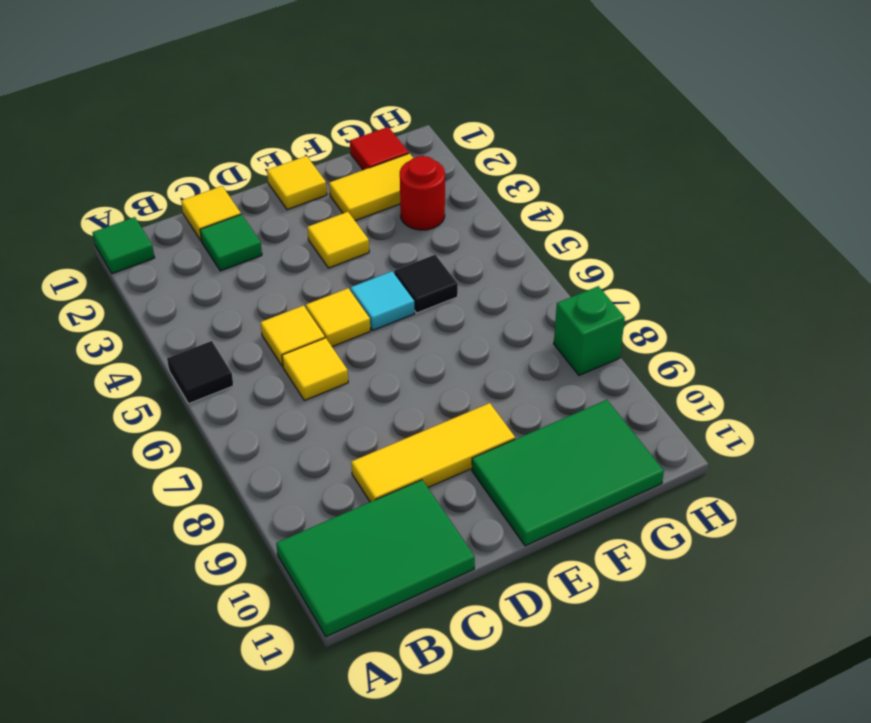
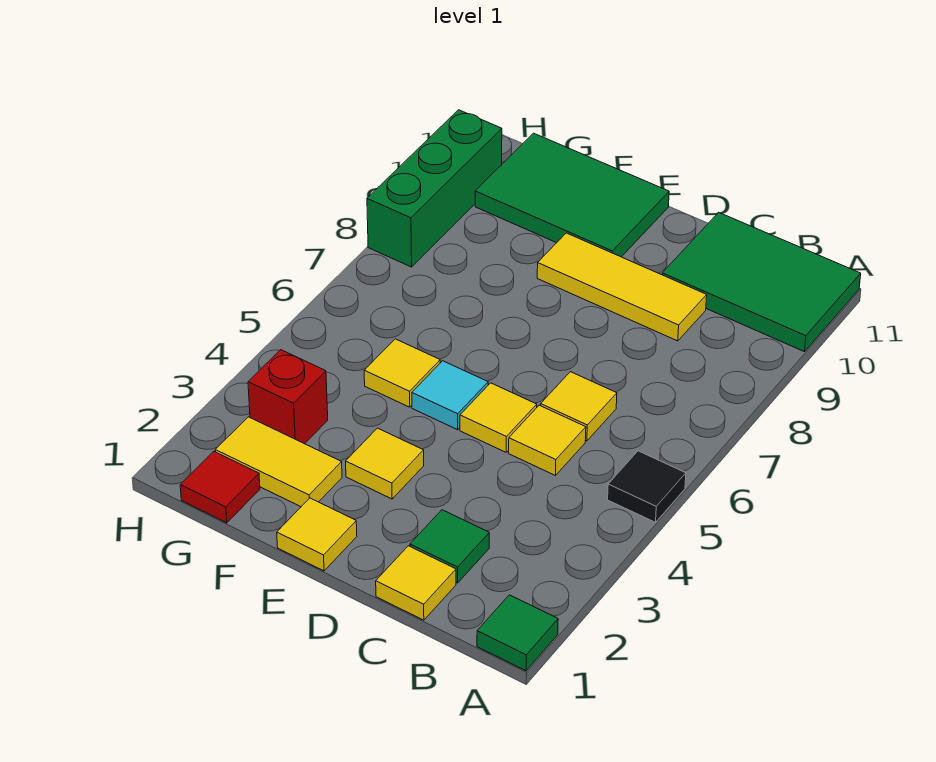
black tile F5 level 1 -> yellow tile F5 level 1
red round brick G3 level 1 -> red brick G3 level 1
green brick H8 level 1 -> green brick H8:H10 level 1

